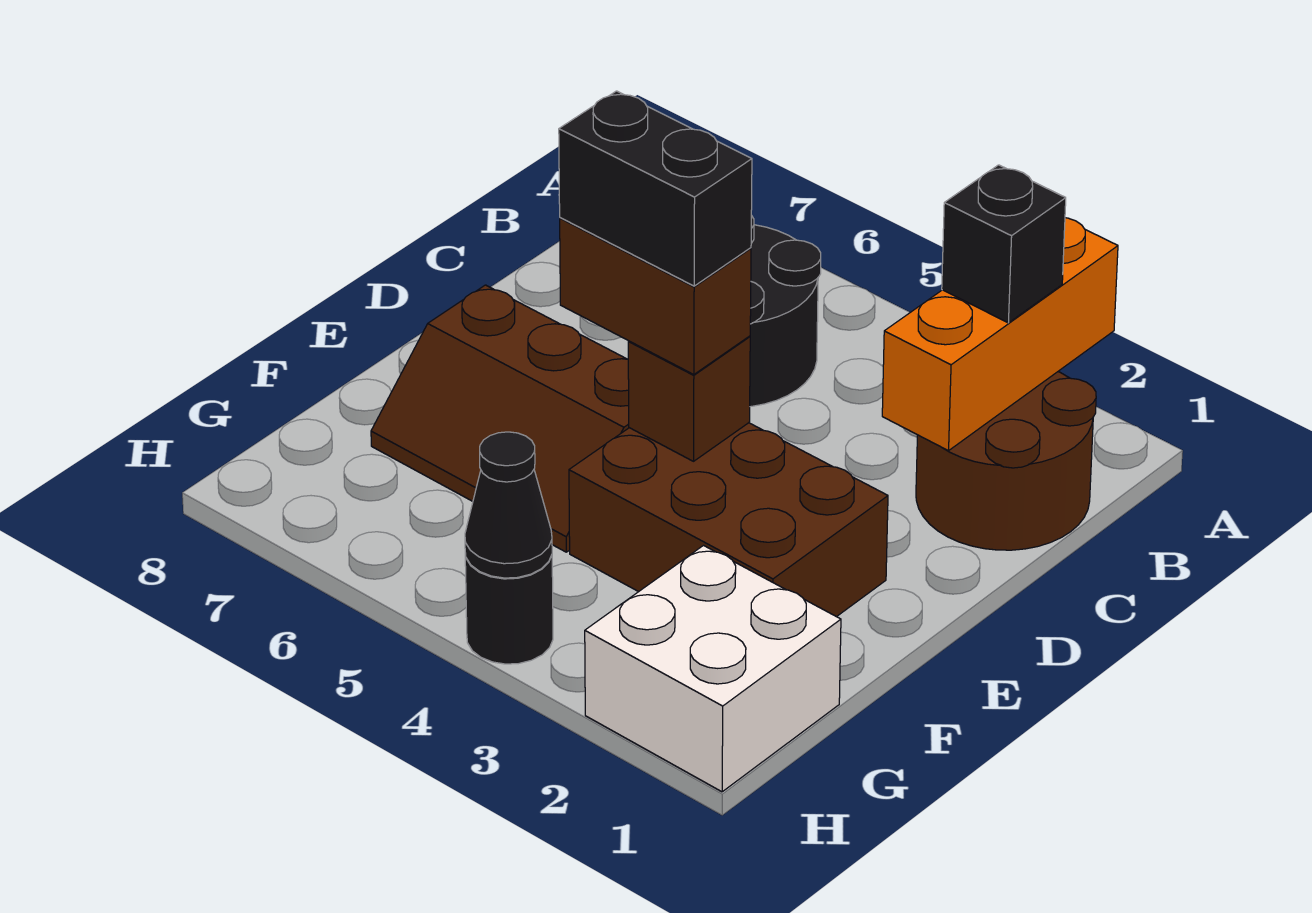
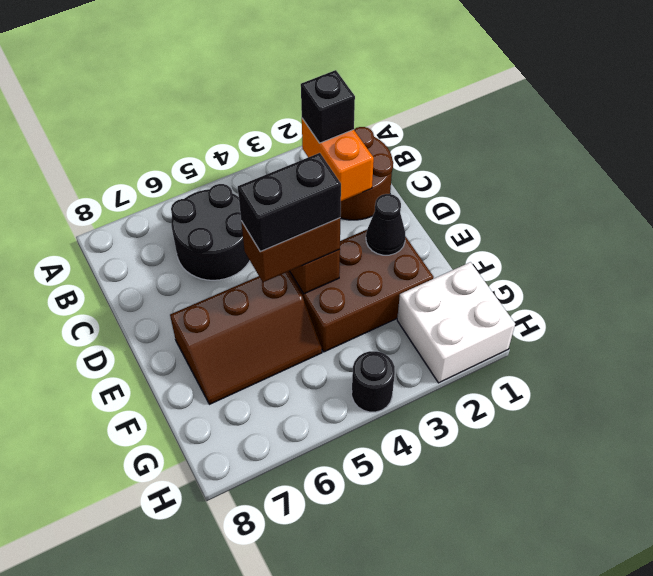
orange brick A2:C2 level 2 -> orange brick B2:C2 level 2
black cone H4 level 2 -> black cone E2 level 2

